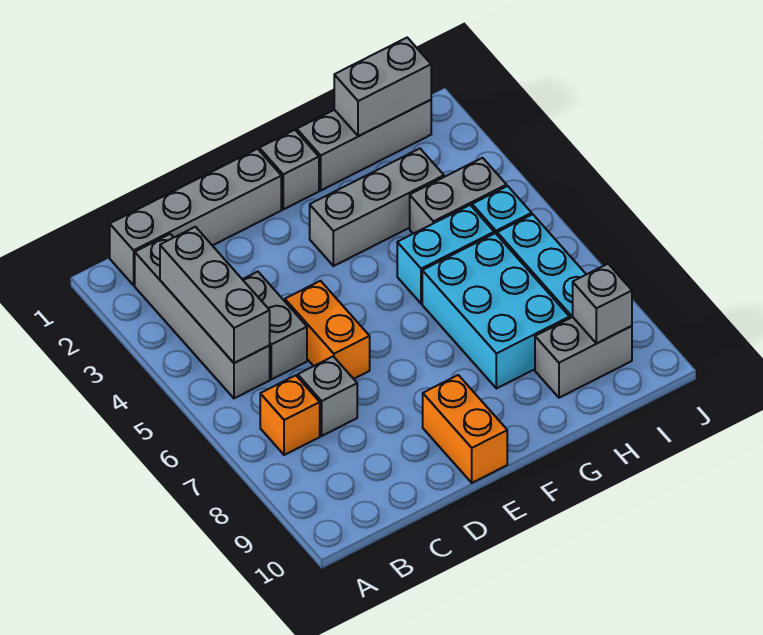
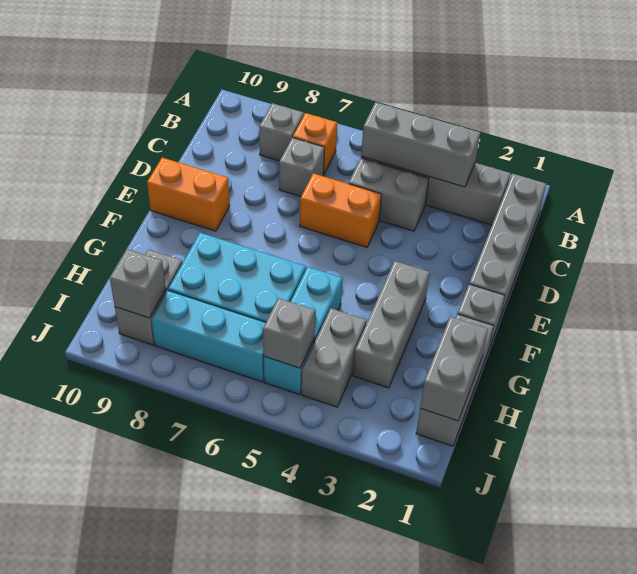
none -> grey brick B8 level 1
none -> grey brick I5 level 2

